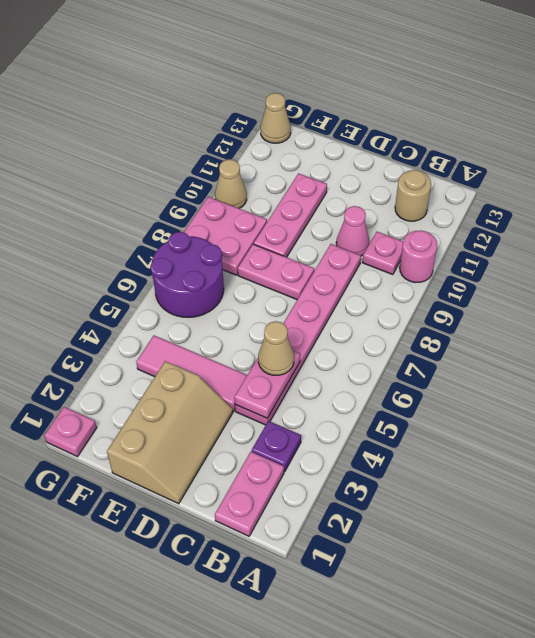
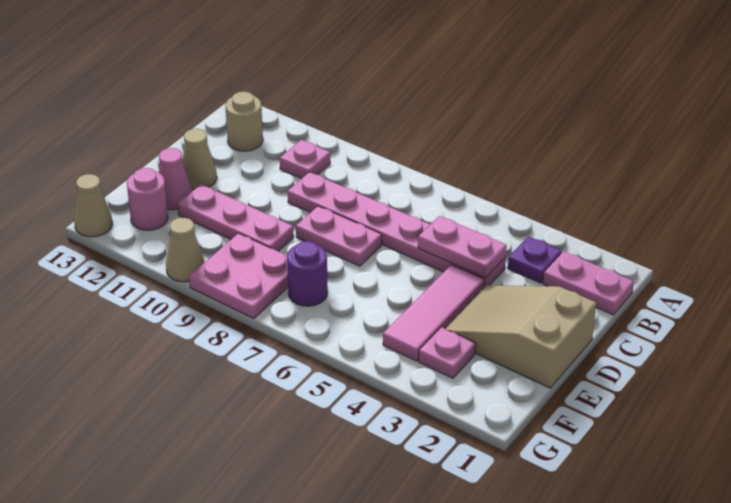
pink round brick A10 level 1 -> pink round brick F12 level 1
tan cone C5 level 3 -> tan cone D12 level 1
pink cone C10 level 1 -> pink cone E12 level 1
tan slope D1:E3 level 1 top E -> tan slope D1:E3 level 1 top 1
pink plate D8:E8 level 1 -> pink plate D7:D8 level 1
purple round brick F6:G7 level 1 -> purple round brick F7 level 1
pink plate G1 level 1 -> pink plate F3 level 1

